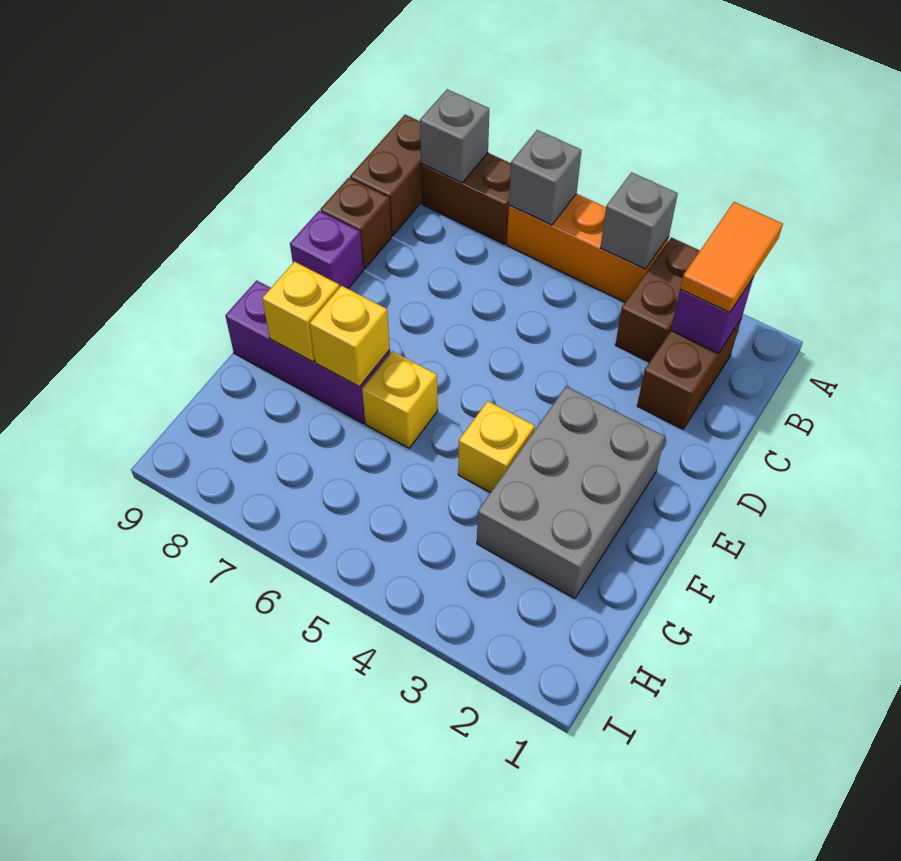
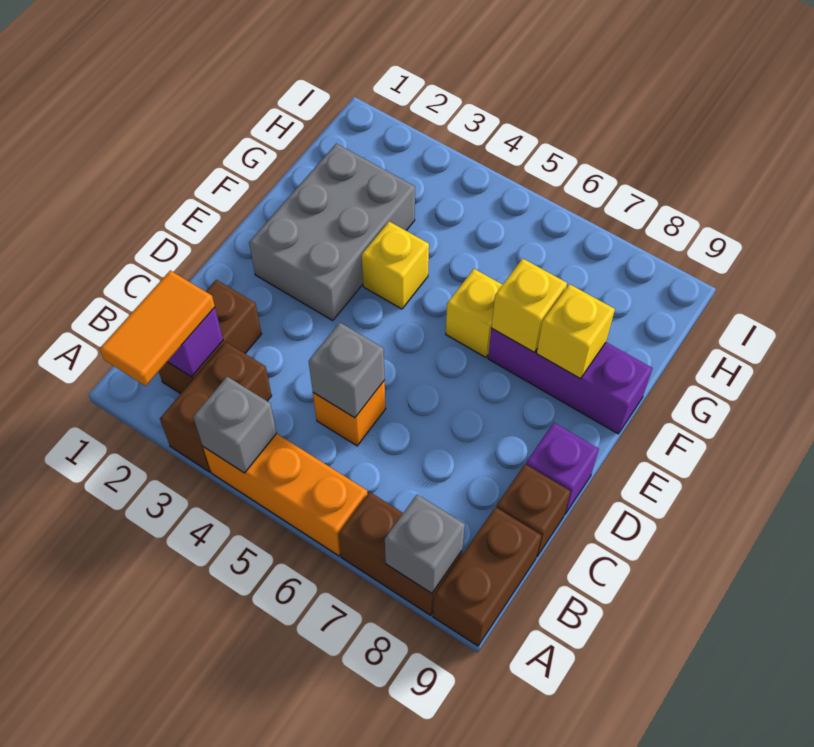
grey brick A6 level 2 -> grey brick C5 level 2
none -> orange brick C5 level 1

